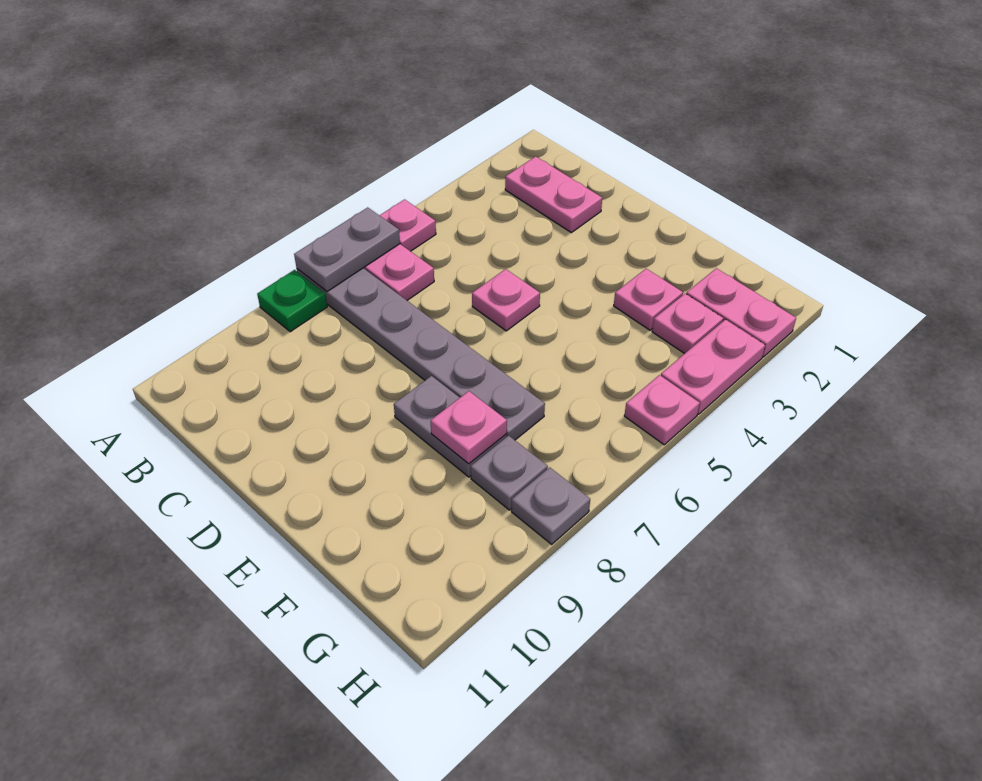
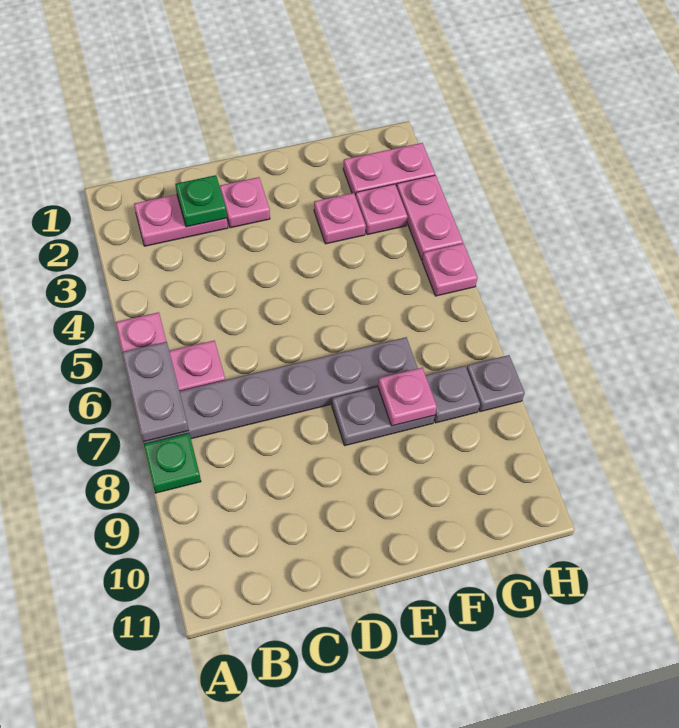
none -> green plate C2 level 2
pink plate D5 level 1 -> pink plate D2 level 1

